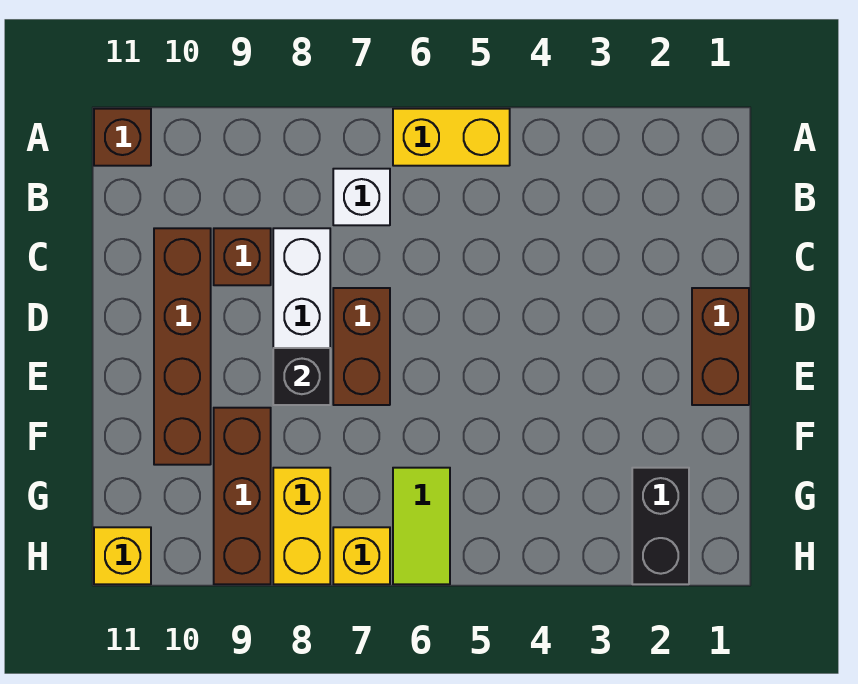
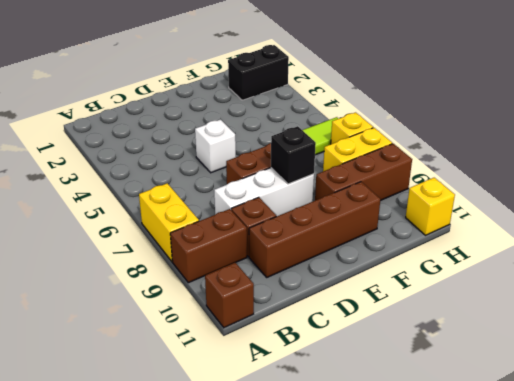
yellow brick A5:A6 level 1 -> yellow brick A7:A8 level 1
white brick B7 level 1 -> white brick D5 level 1
brown brick D1:E1 level 1 -> brown brick A9:B9 level 1

